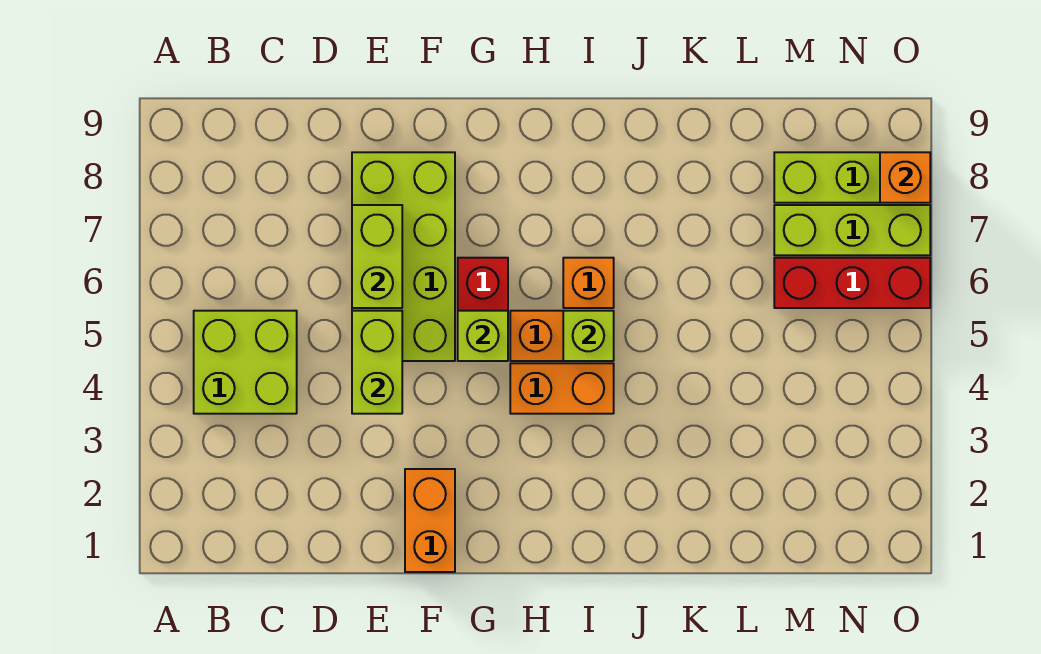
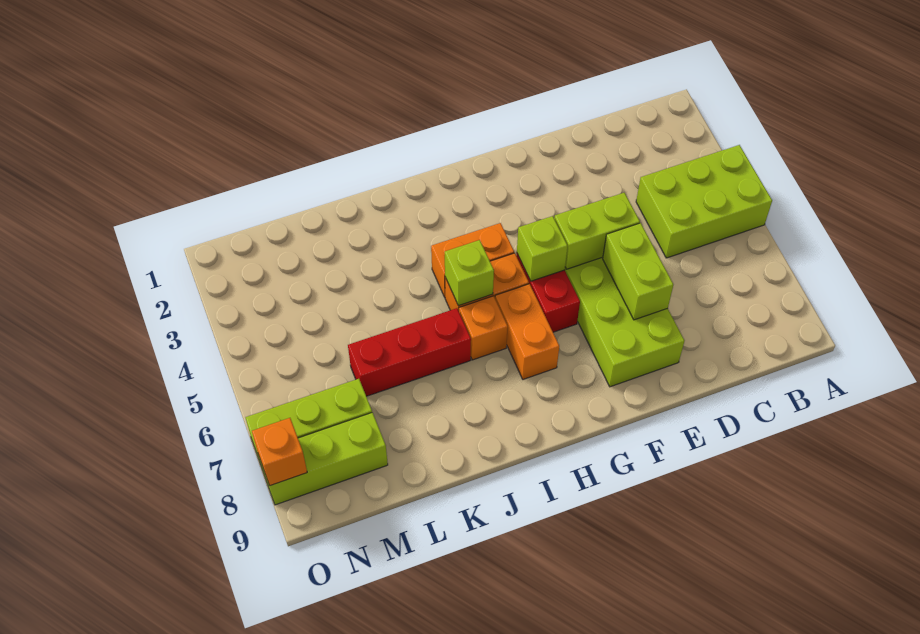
lime brick B4:C5 level 1 -> lime brick A4:C5 level 1
lime brick E4:E5 level 2 -> lime brick E5:F5 level 2
orange brick F1:F2 level 1 -> orange brick H6:H7 level 1
red brick M6:O6 level 1 -> red brick J6:L6 level 1

